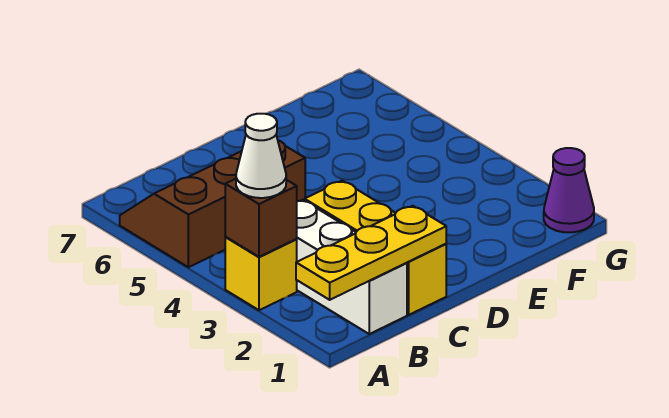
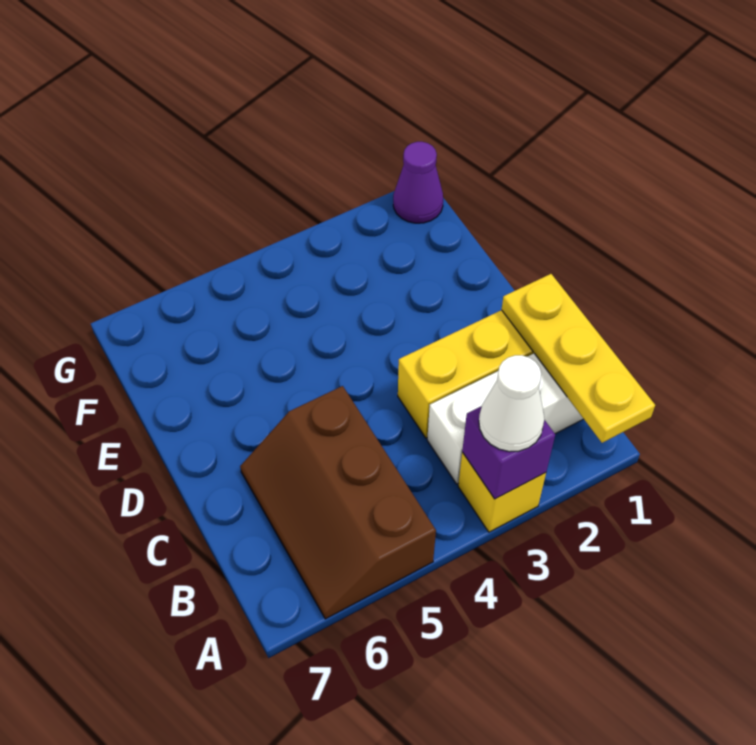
brown brick A3 level 2 -> purple brick A3 level 2

